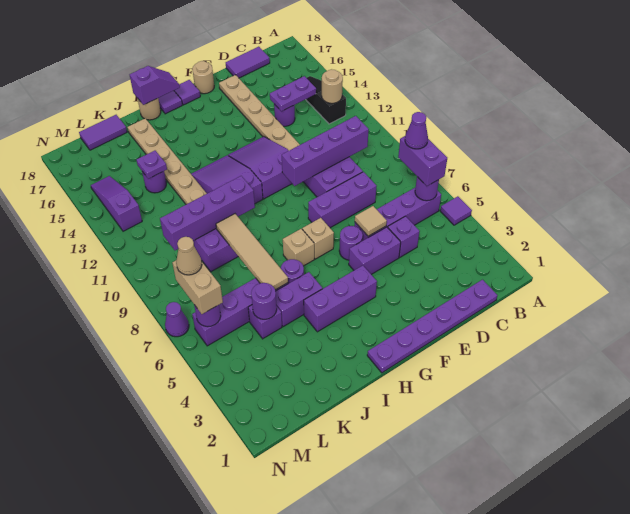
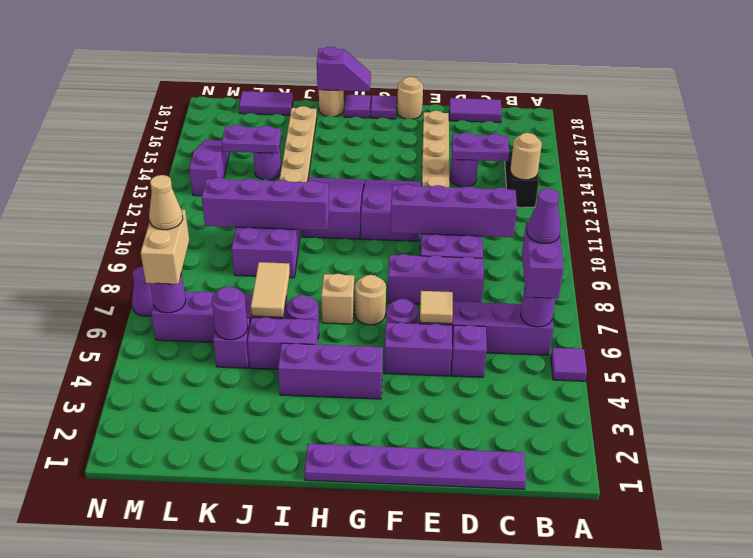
tan brick G7 level 1 -> tan round brick G7 level 1
tan tile J6:J9 level 2 -> tan tile J6:J7 level 2
purple plate K14 level 2 -> purple plate K14:L14 level 2

